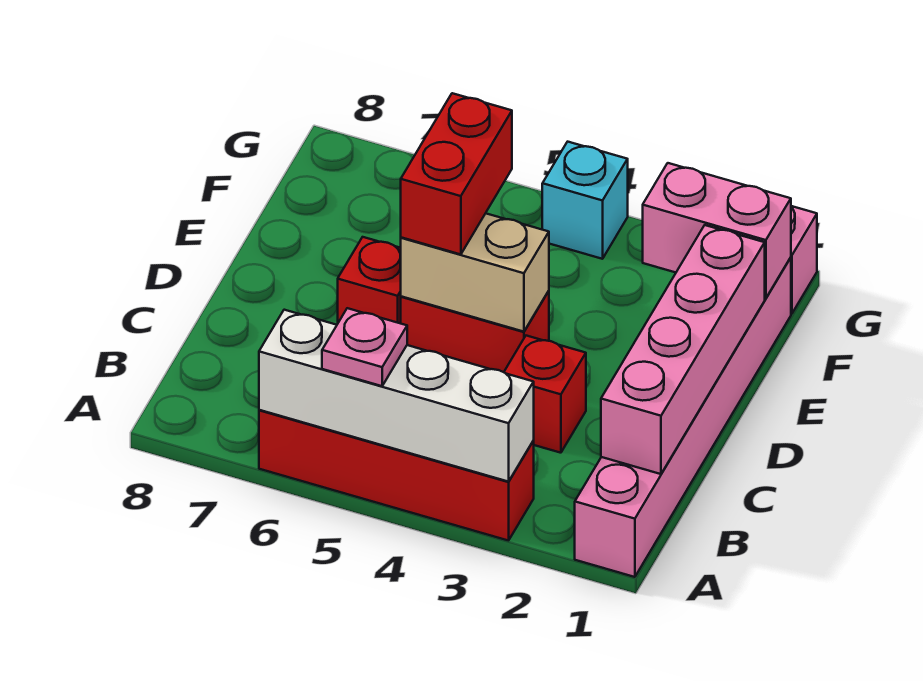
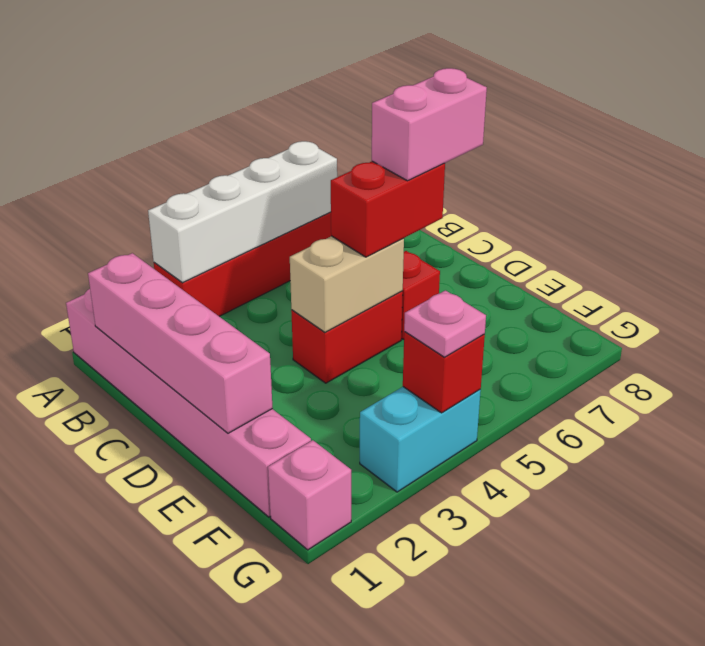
pink plate A5 level 3 -> pink plate G4 level 3
red brick C3 level 1 -> red brick G4 level 2
red brick D5:E5 level 3 -> red brick D5:D6 level 3
pink brick F1:F2 level 2 -> pink brick D6:D7 level 4
cyan brick G4 level 1 -> cyan brick G3:G4 level 1

